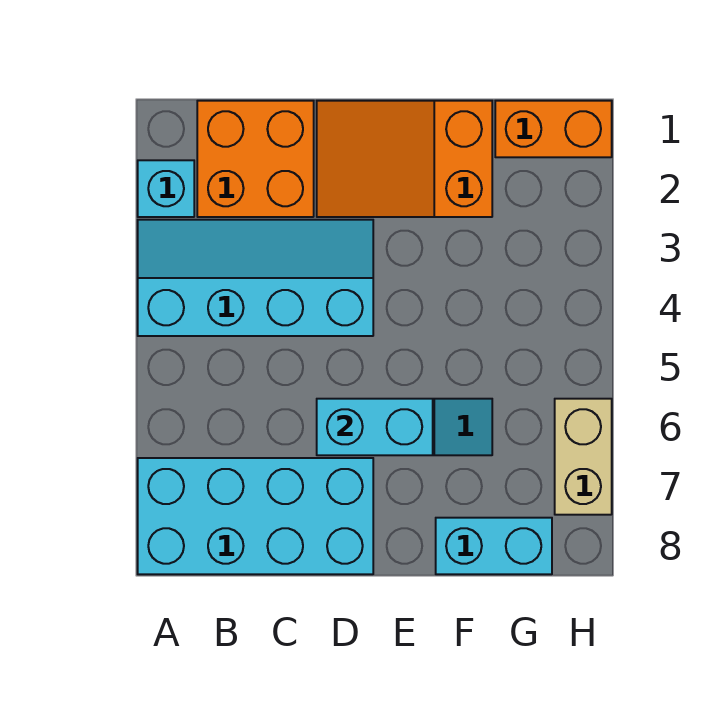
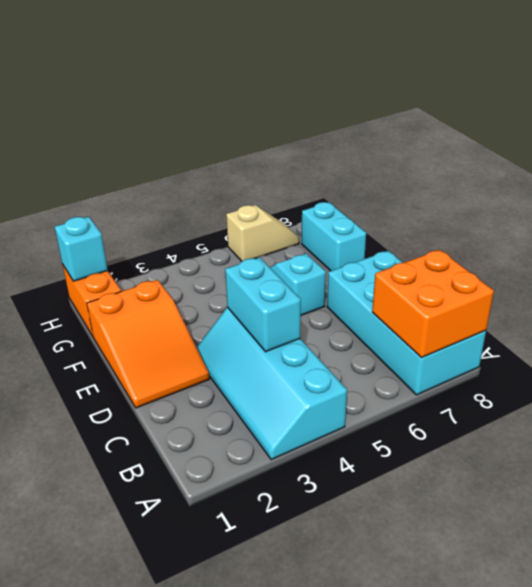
cyan brick A2 level 1 -> cyan brick H1 level 2
orange brick B1:C2 level 1 -> orange brick A7:B8 level 2
cyan brick D6:E6 level 2 -> cyan brick C4:D4 level 2
tan brick H6:H7 level 1 -> tan slope H6:H7 level 1 top 6

